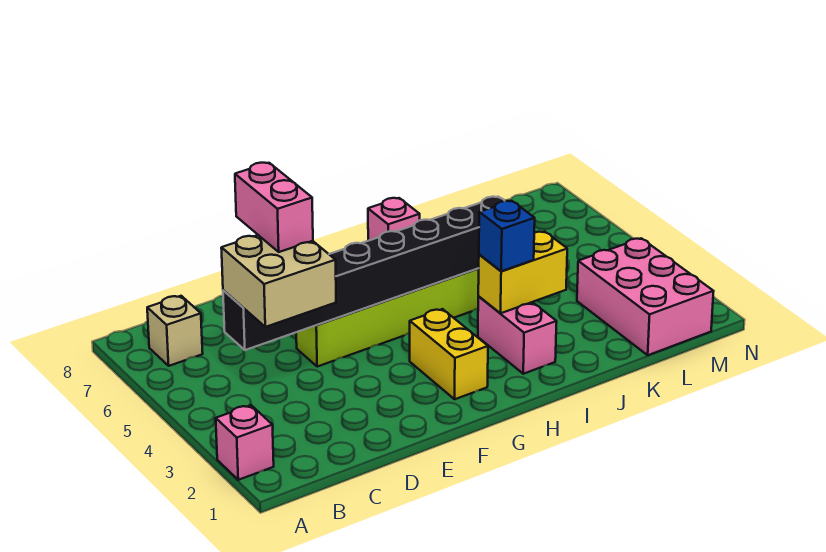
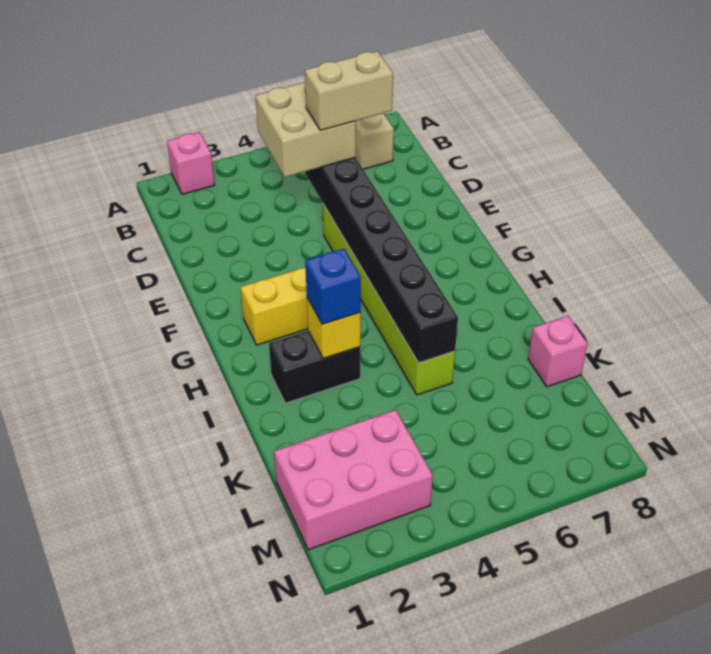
pink brick D5:D6 level 4 -> tan brick D5:D6 level 4
pink brick I2:I3 level 1 -> black brick I2:I3 level 1
yellow brick I3:J3 level 2 -> yellow brick I3 level 2
pink brick I8 level 1 -> pink brick K8 level 1

